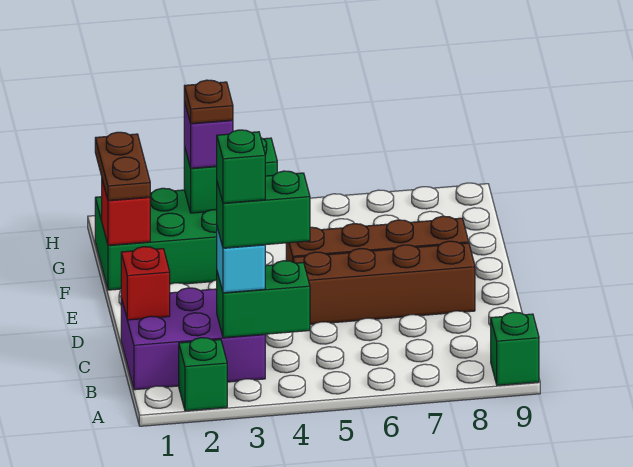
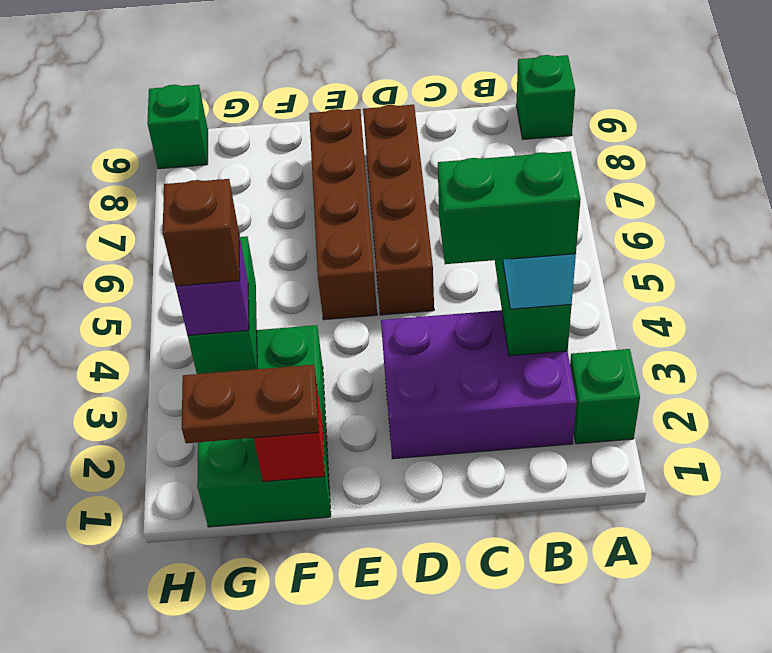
purple brick B1:C3 level 1 -> purple brick B2:D3 level 1
green brick B3:B4 level 4 -> green brick B3:C3 level 4
green brick B3 level 5 -> green brick H9 level 1
red brick C1 level 2 -> none
brown plate G3 level 4 -> brown brick G3 level 4

